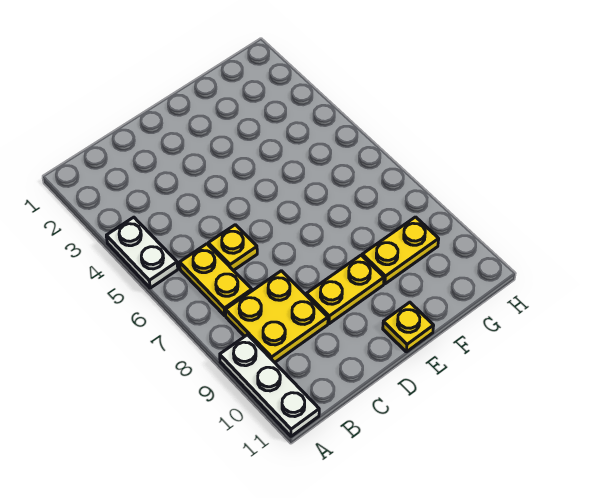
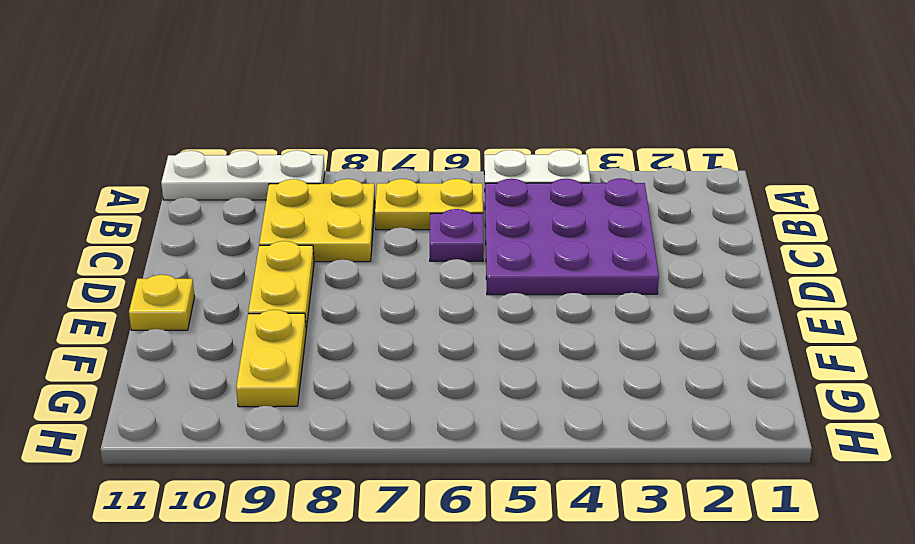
none -> purple plate B3:D5 level 1
yellow plate C6 level 1 -> purple plate C6 level 1

